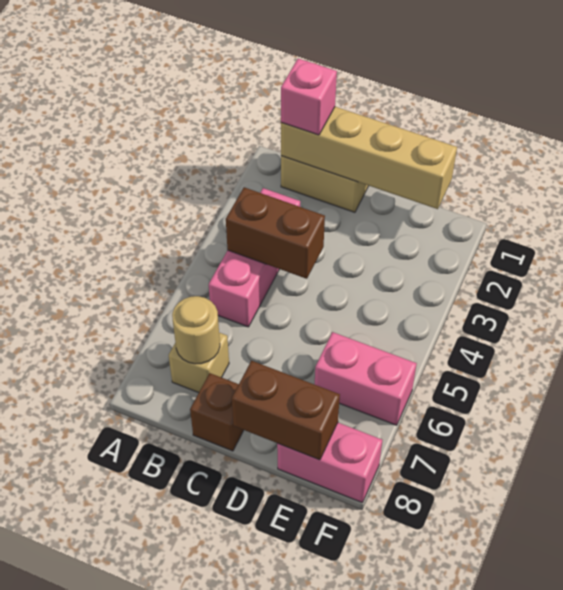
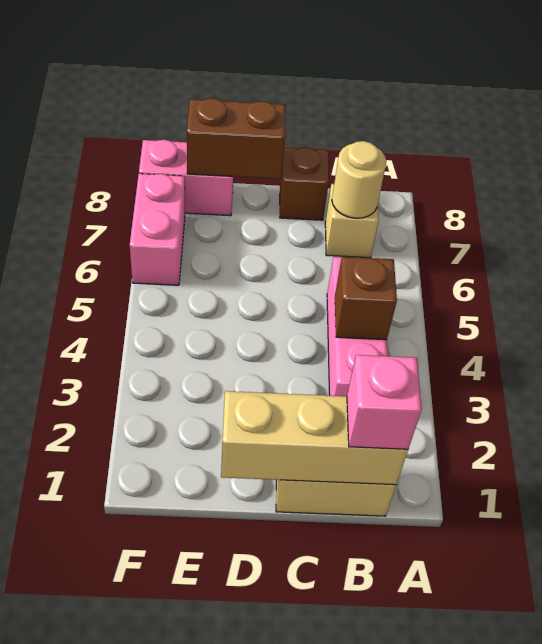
tan brick B1:E1 level 2 -> tan brick B1:D1 level 2
brown brick B4:C4 level 2 -> brown brick B4 level 2
pink brick E6:F6 level 1 -> pink brick F6:F7 level 1

